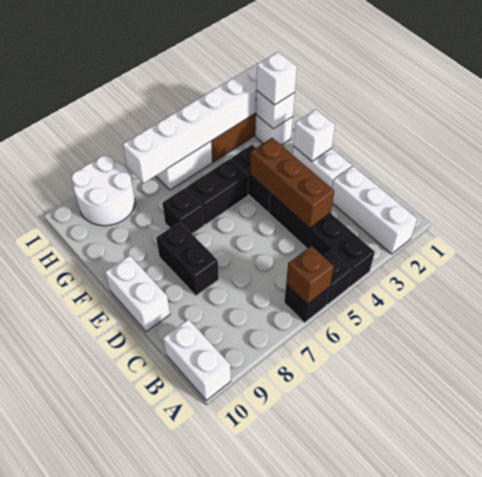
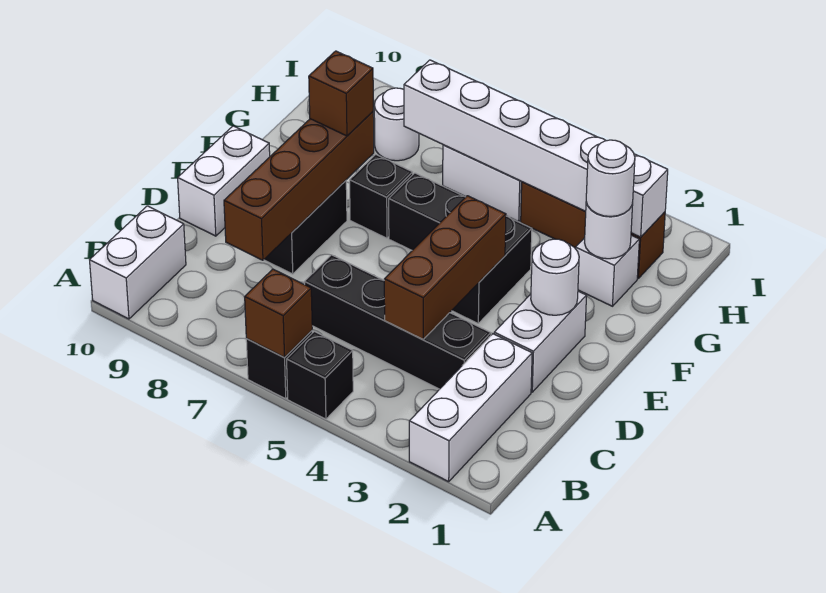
black brick A4:D4 level 1 -> black brick C3:C6 level 1
none -> brown brick C8:F8 level 2
white brick E2 level 2 -> white round brick E2 level 2
none -> brown brick F8 level 3
white brick G2 level 2 -> white round brick G2 level 2
white brick G2 level 3 -> white round brick G2 level 3
white round brick H8:I9 level 1 -> white round brick H8 level 1

